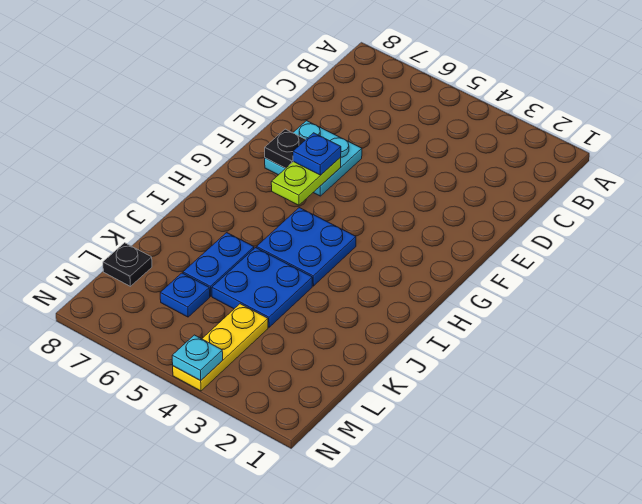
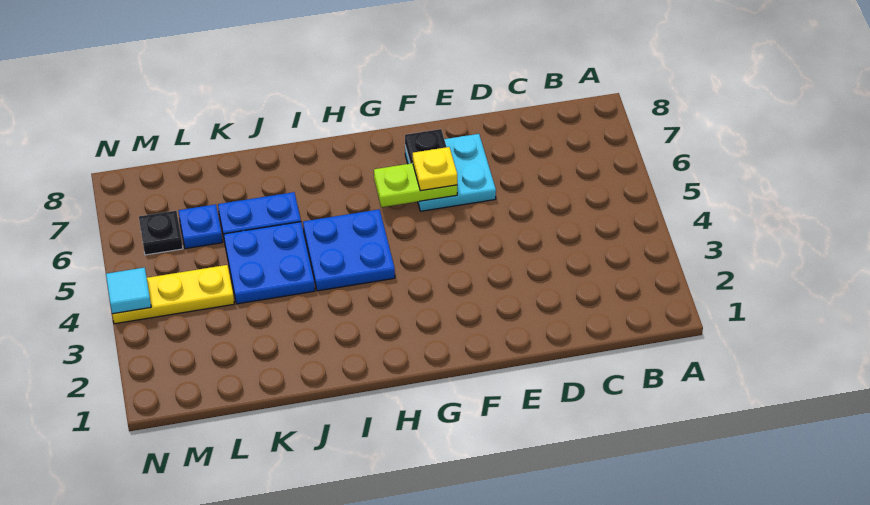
blue plate F6 level 3 -> yellow plate F6 level 3
black plate L8 level 1 -> black plate M6 level 1
cyan plate N4 level 2 -> cyan tile N4 level 2

